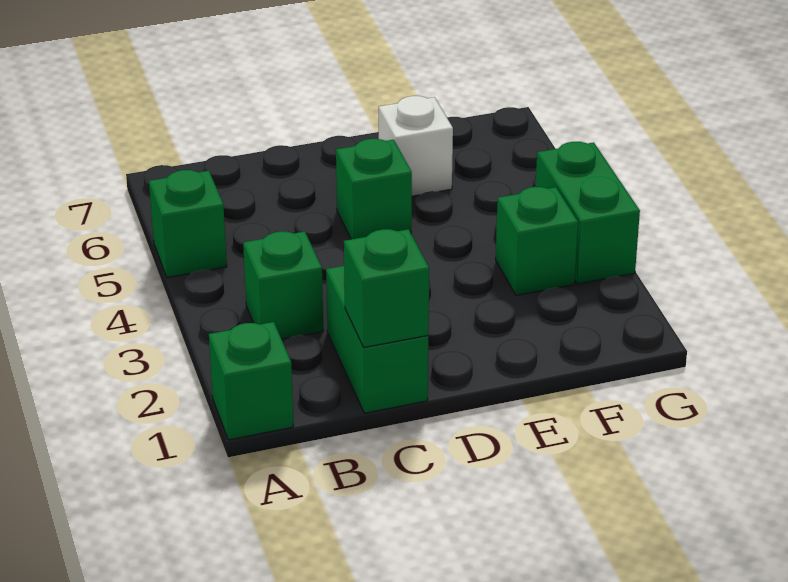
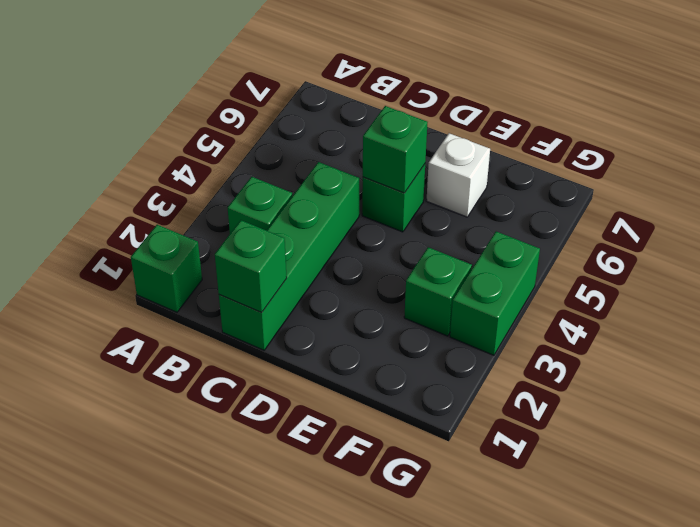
green brick A5 level 1 -> green brick D5 level 2
green brick C1:C2 level 1 -> green brick C1:C4 level 1

